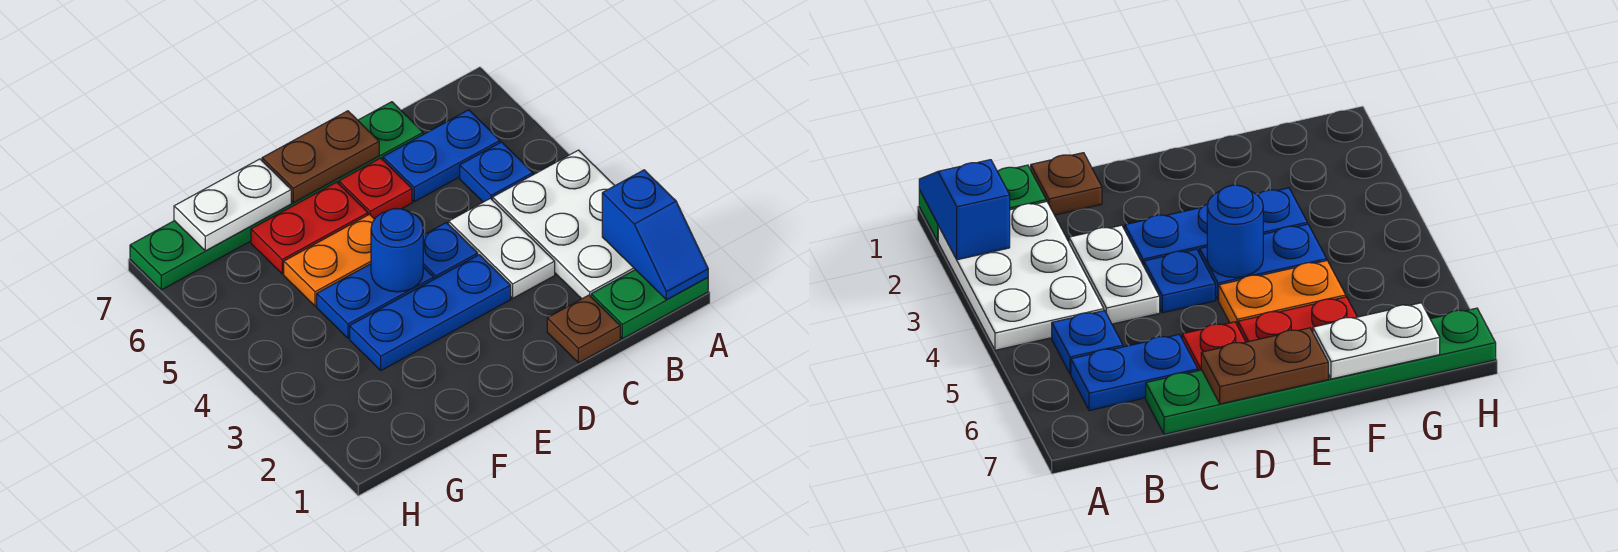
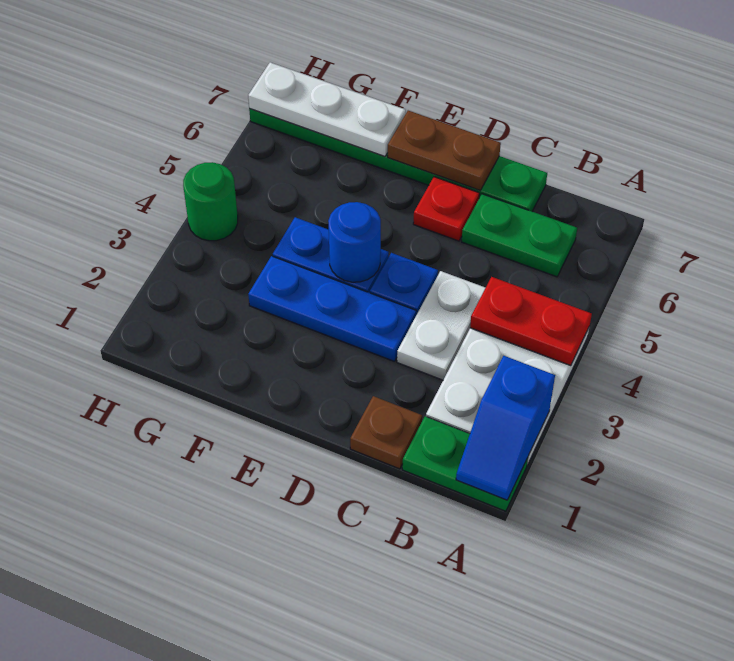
blue plate B5 level 1 -> none
blue plate B6:C6 level 1 -> green plate B6:C6 level 1
orange plate E5:F5 level 1 -> none
red plate E6:F6 level 1 -> red plate A4:B4 level 2
white plate F7:G7 level 2 -> white plate F7:H7 level 2
none -> green round brick H4 level 1

